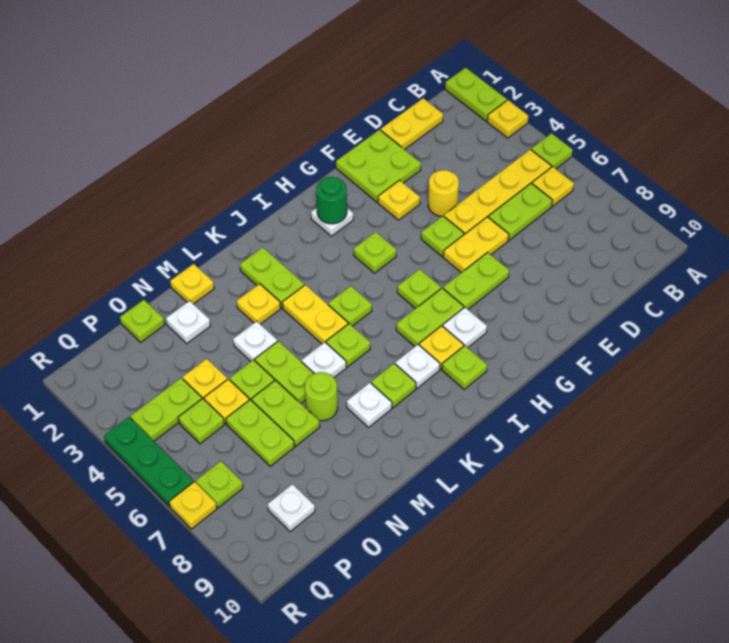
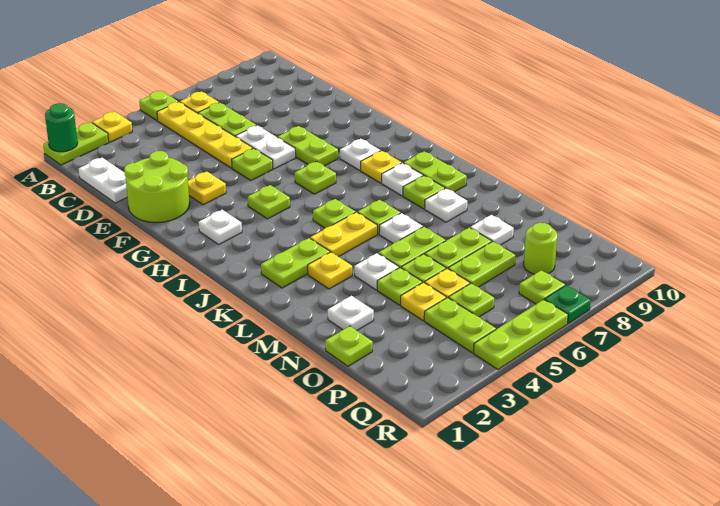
yellow plate C1:D1 level 1 -> white plate C1:D1 level 1
lime plate E1:F2 level 1 -> lime round brick E1:F2 level 1
yellow round brick E4 level 1 -> none
yellow plate E6:F6 level 1 -> white plate E6:F6 level 1
green round brick H2 level 2 -> green round brick A1 level 2
lime plate H7:I7 level 1 -> lime plate J9:K9 level 1
lime plate I9 level 1 -> lime plate N4 level 1
yellow plate M1 level 1 -> none
lime round brick M7 level 1 -> lime round brick P8 level 1
white plate P9 level 1 -> white plate N8 level 1
green plate R4:R6 level 1 -> lime plate R4:R6 level 1
yellow plate R7 level 1 -> green plate R7 level 1

